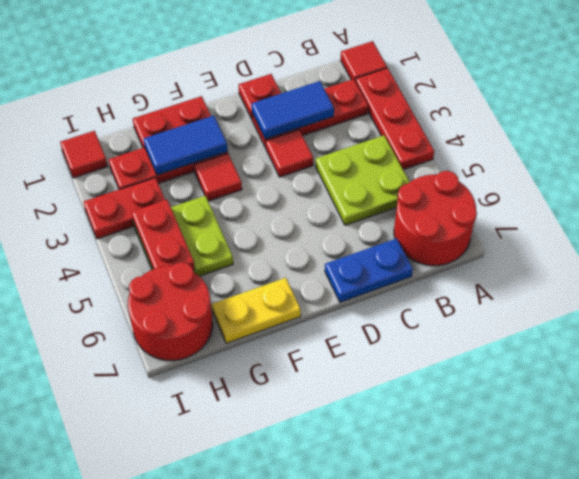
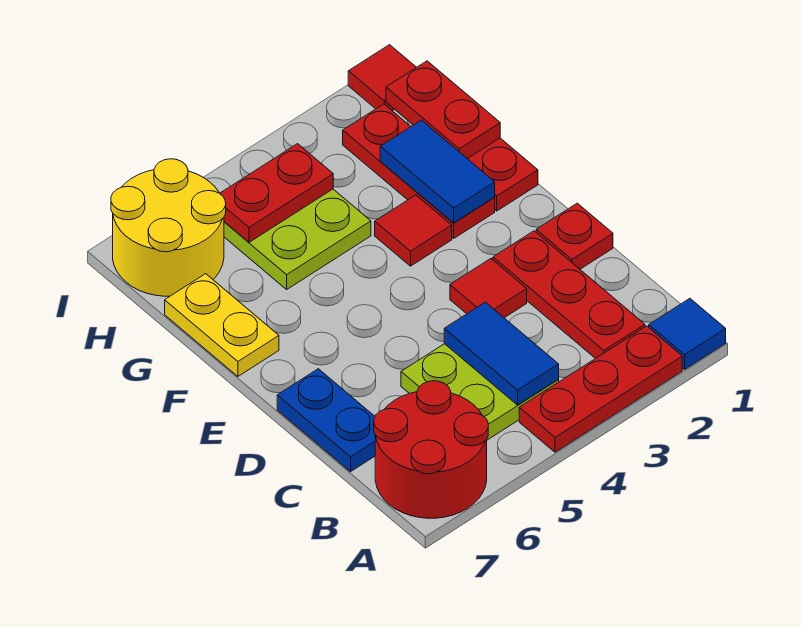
red tile A1 level 1 -> blue tile A1 level 1
blue tile C2:D2 level 2 -> blue tile B4:C4 level 2
red plate H3:I3 level 1 -> red plate G1:H1 level 2
red round brick H6:I7 level 1 -> yellow round brick H6:I7 level 1

